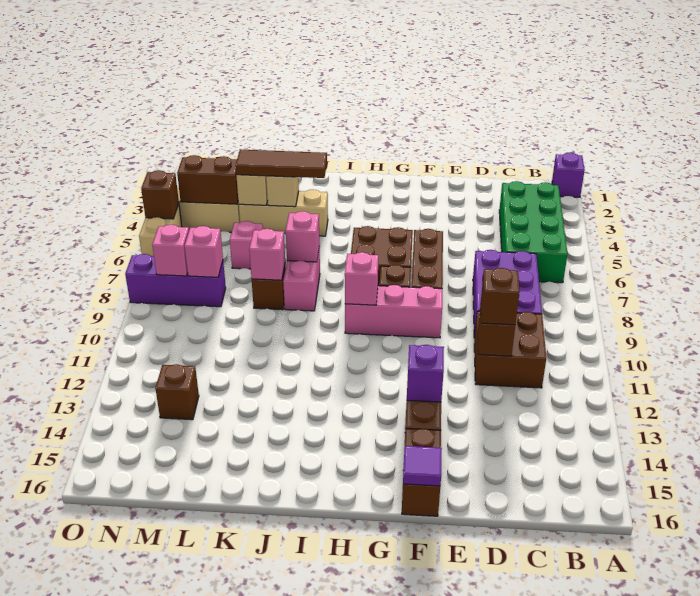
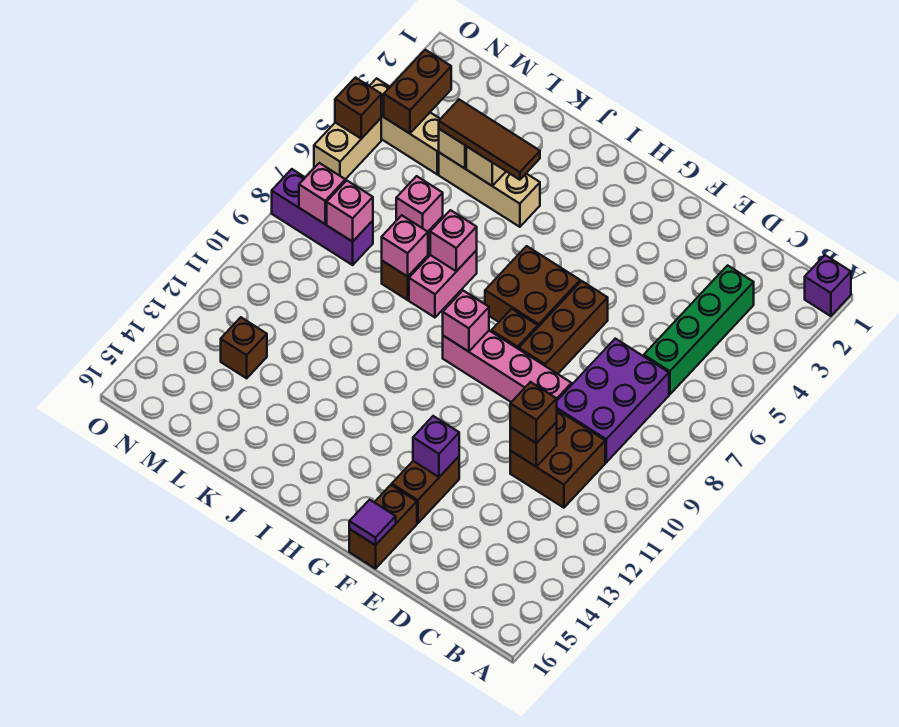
green brick B3:C6 level 1 -> green brick C3:C6 level 1
pink brick F9:H9 level 1 -> pink brick E9:H9 level 1
brown brick M4:N4 level 2 -> brown brick N3:N4 level 2

